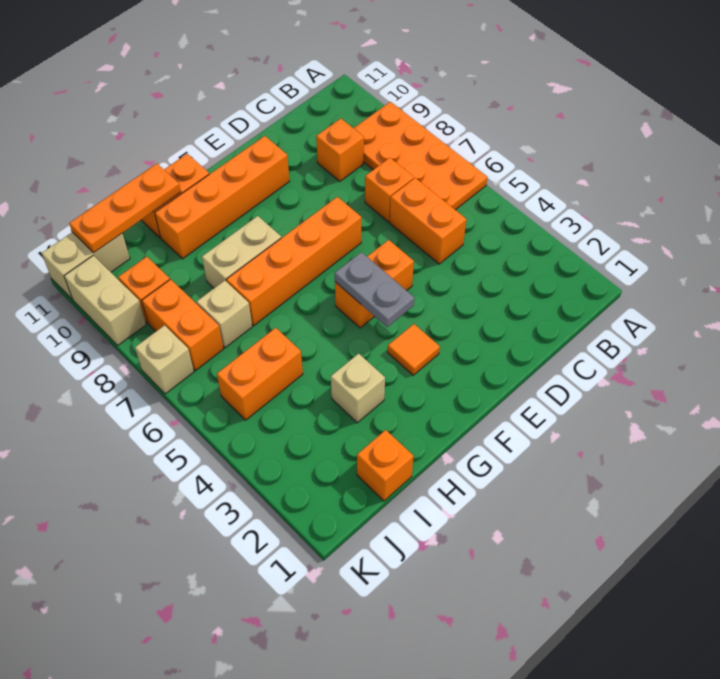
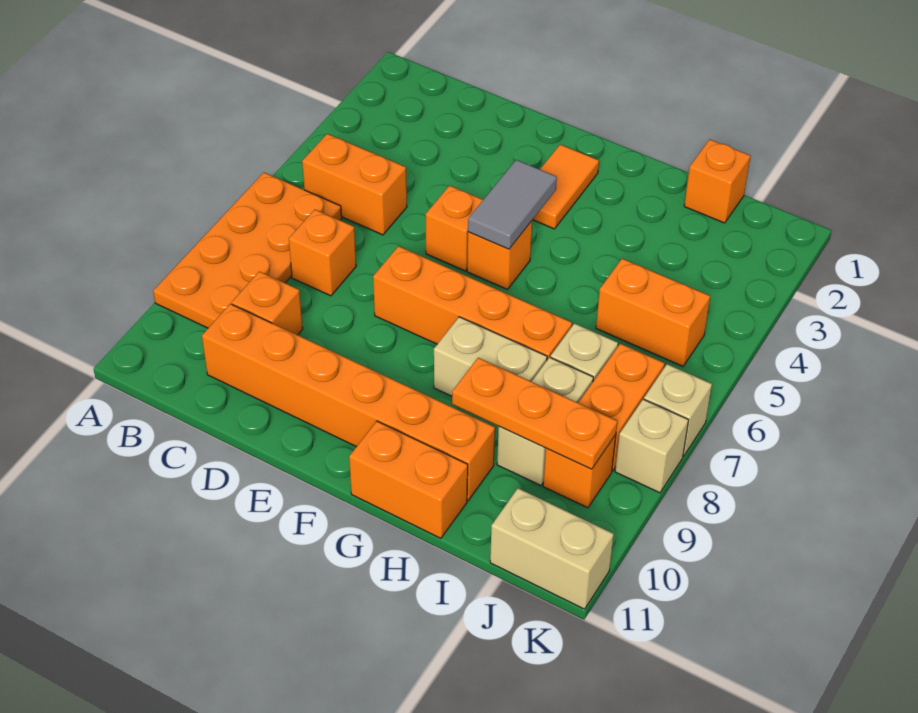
orange brick C5:C6 level 1 -> orange brick B5:C5 level 1
orange brick E10:H10 level 1 -> orange brick C10:H10 level 1
orange tile F3 level 1 -> orange tile F2:F3 level 1
grey plate F4:F5 level 2 -> grey tile F4:F5 level 2
tan brick H3 level 1 -> tan brick K8 level 1
orange plate H11:J11 level 2 -> orange plate H9:J9 level 2
tan brick K9:K10 level 1 -> tan brick I8:I9 level 1

